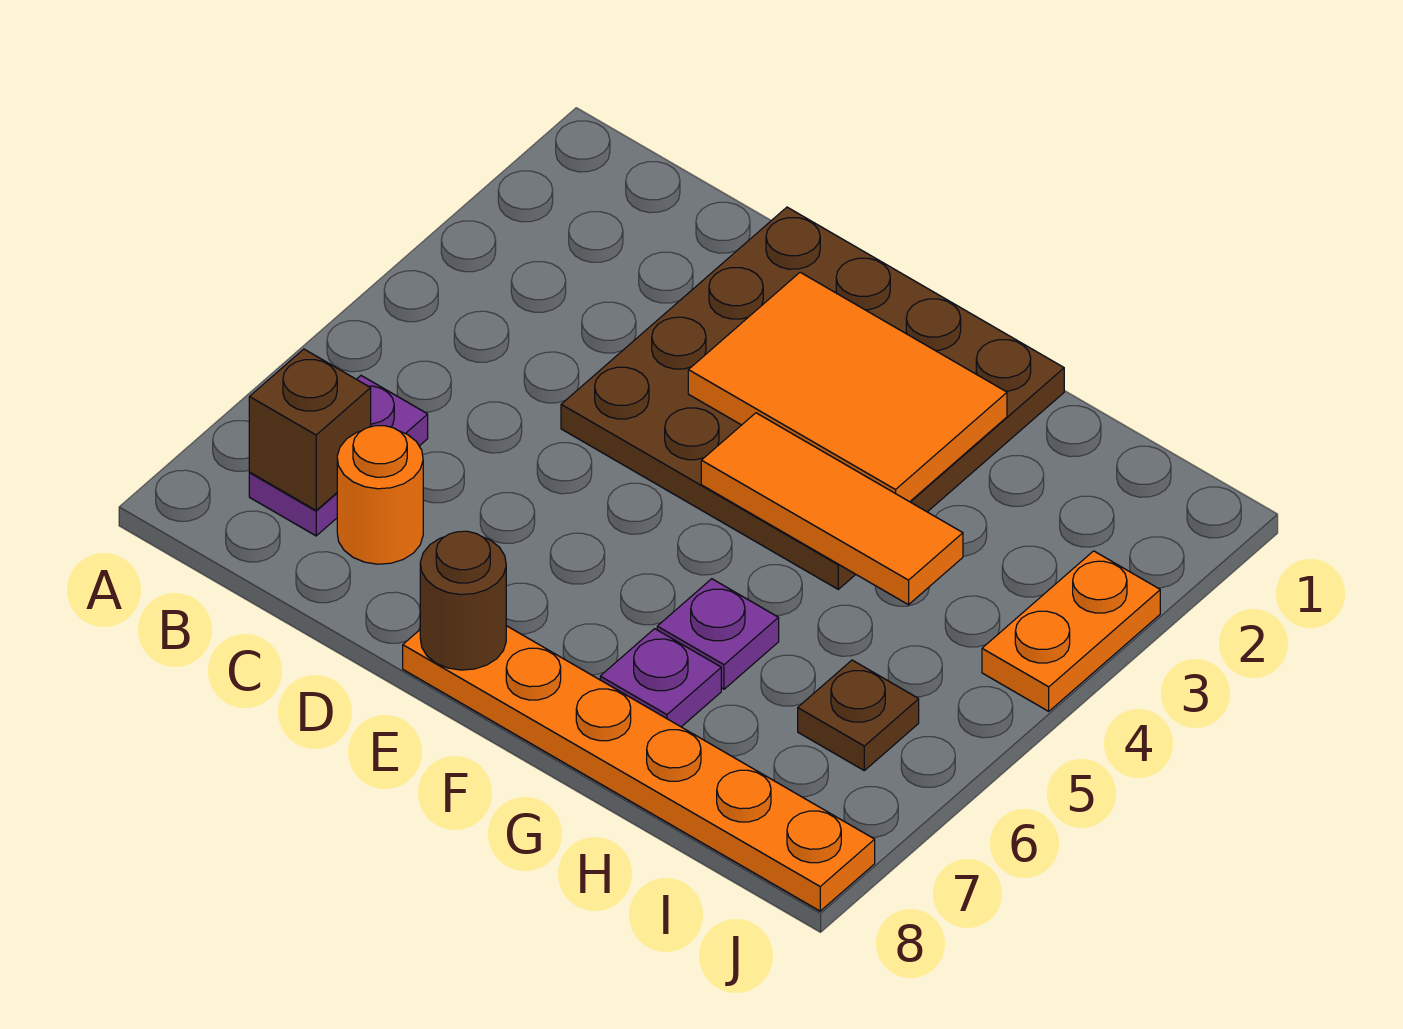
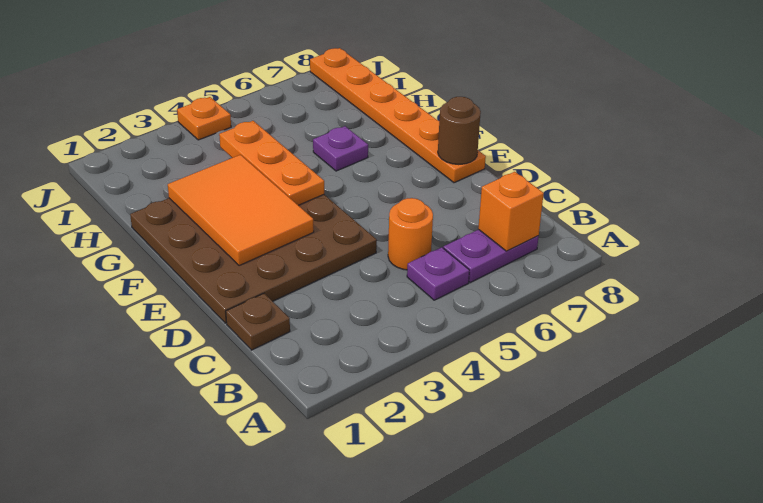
brown brick B7 level 2 -> orange brick B7 level 2
orange round brick C7 level 1 -> orange round brick C5 level 1
orange tile F4:H4 level 2 -> orange plate F4:H4 level 2
purple plate G7 level 1 -> purple plate B5 level 1
brown plate I6 level 1 -> brown plate C1 level 1
orange plate J3:J4 level 1 -> orange plate J4 level 1

